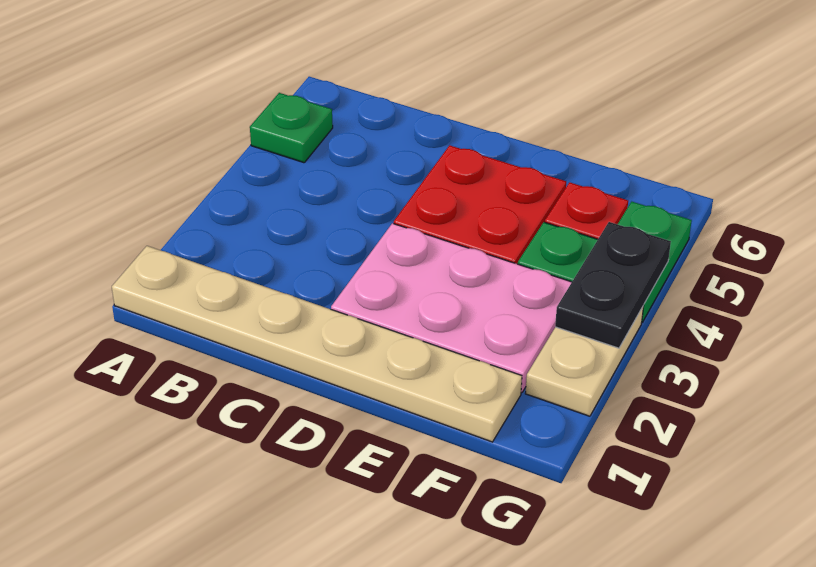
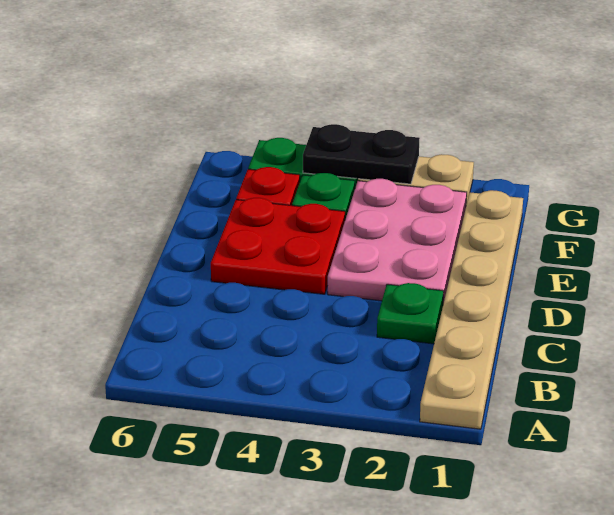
green plate A5 level 1 -> green plate C2 level 1

